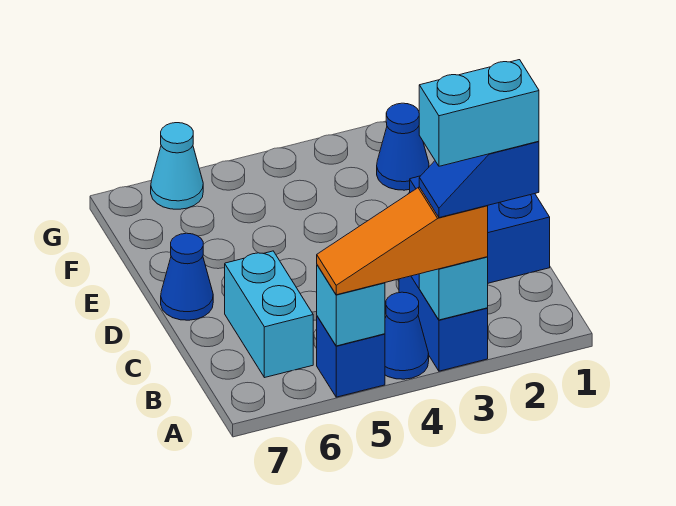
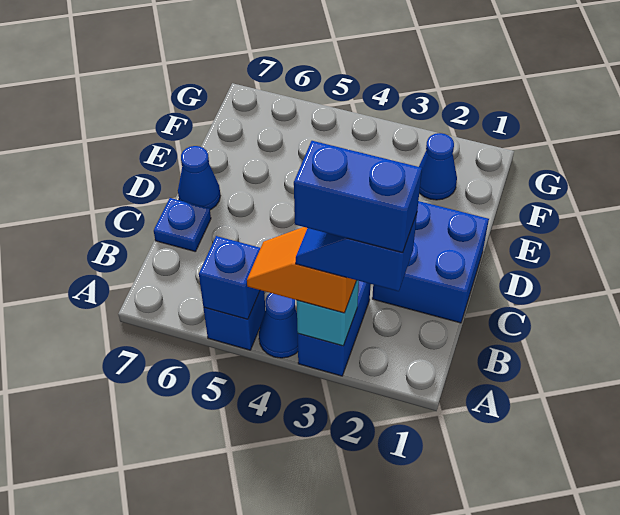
cyan brick A2:A3 level 5 -> blue brick A2:A3 level 5
orange slope A3:A5 level 3 top 3 -> orange slope A3:A4 level 3 top 3
cyan brick A5 level 2 -> blue brick A5 level 2
cyan brick B6:C6 level 1 -> none
none -> blue plate C7 level 1
cyan cone G6 level 1 -> none

